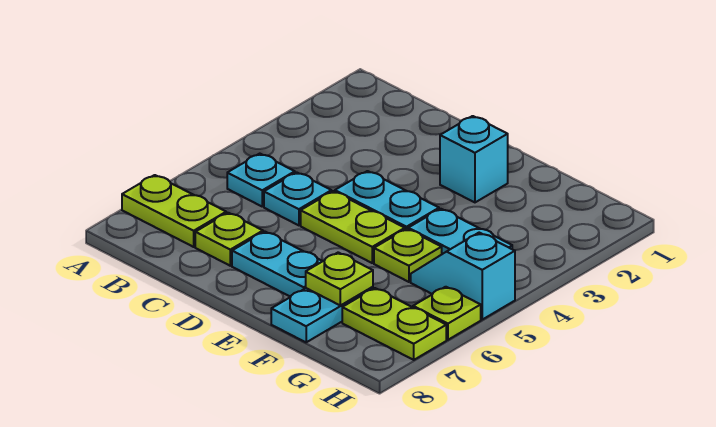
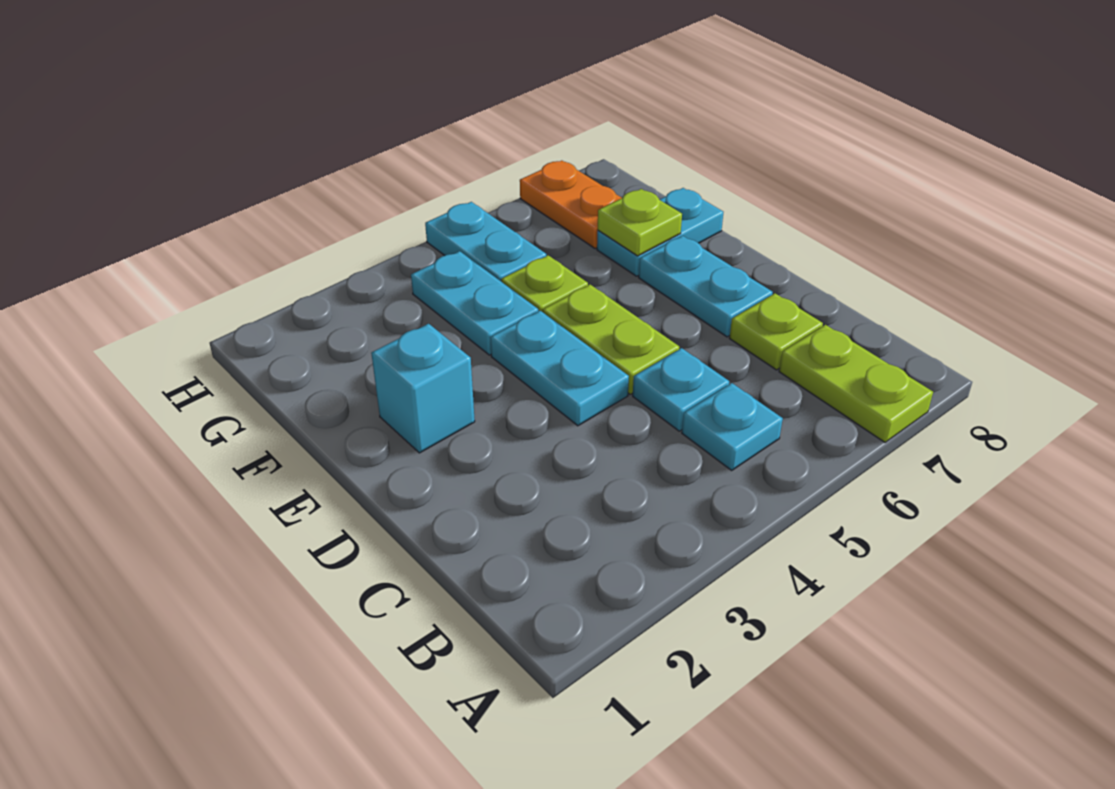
cyan slope G5:H5 level 1 top H -> cyan plate G5:H5 level 1
lime plate G7:H7 level 1 -> orange plate G7:H7 level 1
lime plate H6 level 1 -> none

